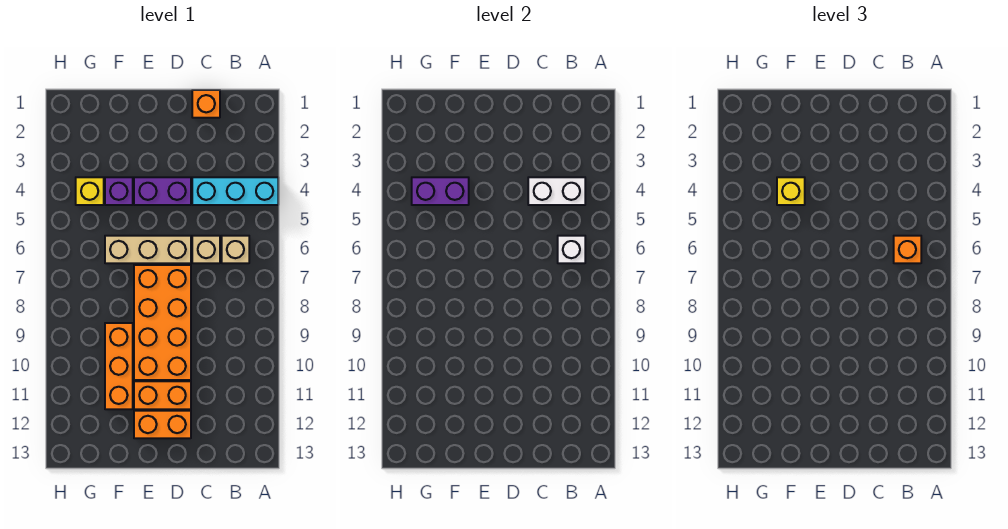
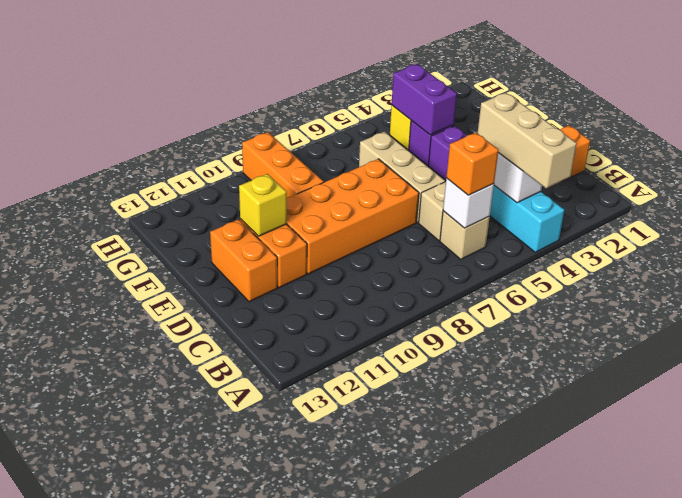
none -> tan brick A4:C4 level 3
yellow brick F4 level 3 -> yellow brick E11 level 2
orange brick F9:F11 level 1 -> orange brick F9:H9 level 1

